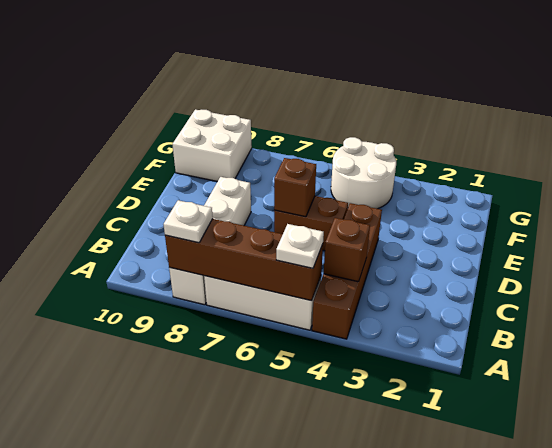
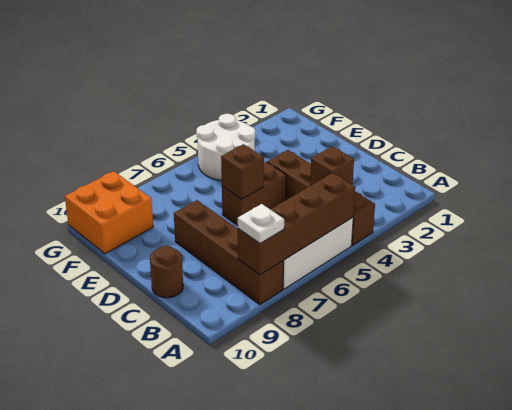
white plate A5 level 3 -> none
white brick A8:D8 level 1 -> brown brick A8:D8 level 1
none -> brown round brick C10 level 1
white brick F9:G10 level 1 -> orange brick F9:G10 level 1

